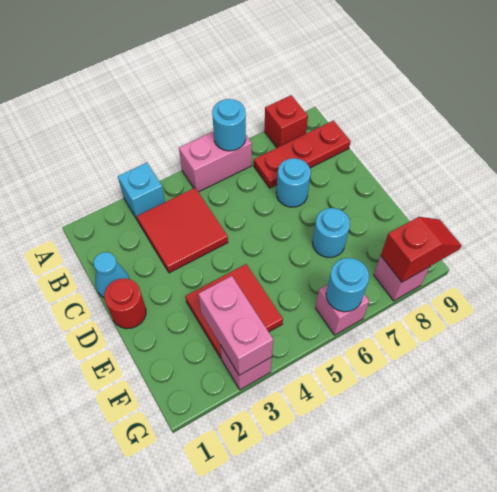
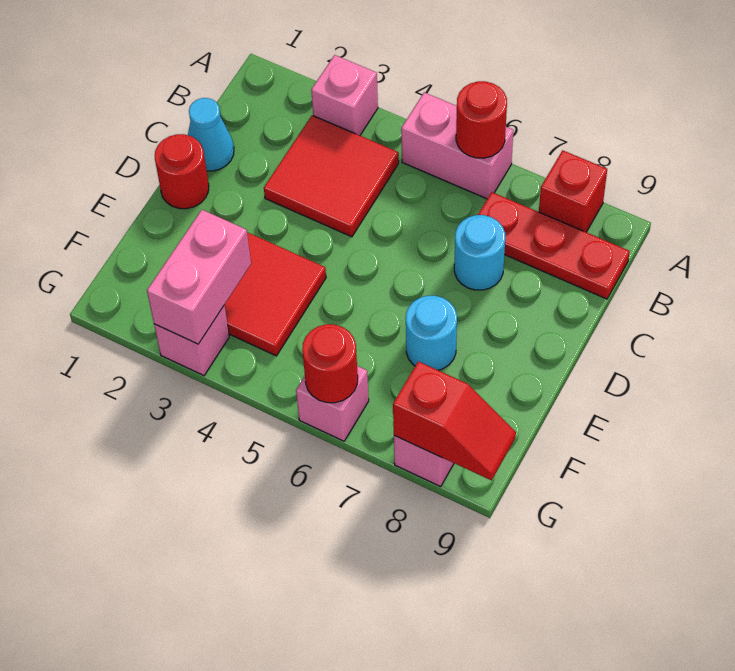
cyan brick A3 level 1 -> pink brick A3 level 1
cyan round brick A6 level 2 -> red round brick A6 level 2
cyan round brick G6 level 2 -> red round brick G6 level 2

